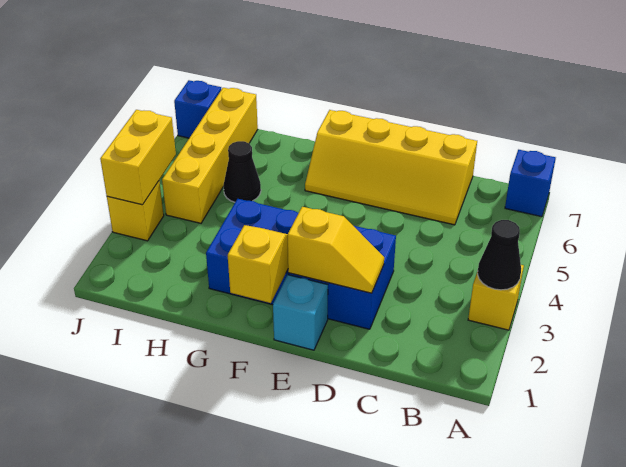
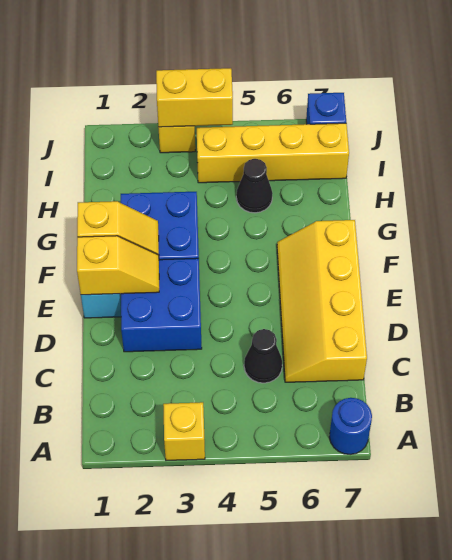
black cone A3 level 2 -> black cone C5 level 1
blue brick A7 level 1 -> blue round brick A7 level 1
yellow slope D2:E2 level 2 top E -> yellow slope E1:E2 level 2 top 1

